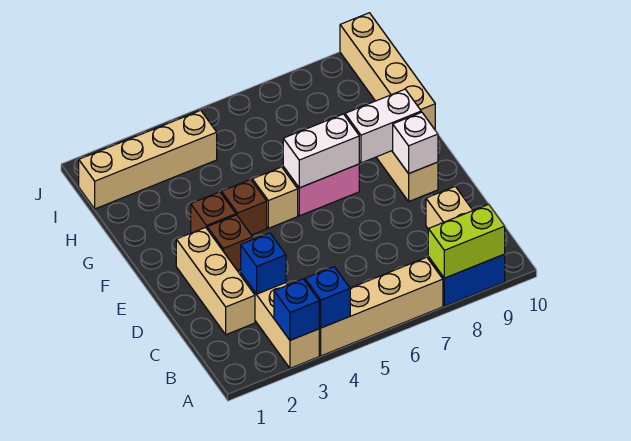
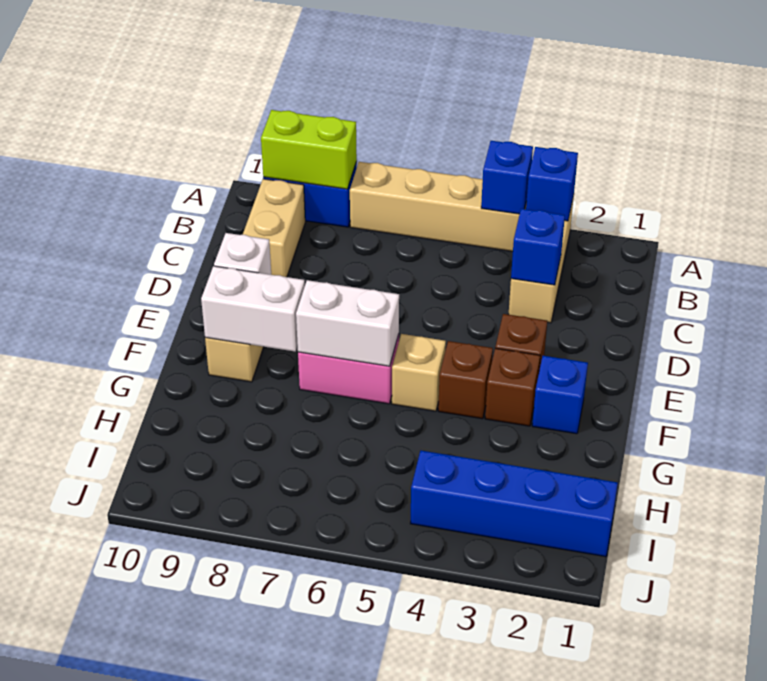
tan brick C2:E2 level 1 -> none
none -> blue brick F2 level 1
tan brick G10:J10 level 1 -> none
tan brick I1:I4 level 1 -> blue brick I1:I4 level 1

